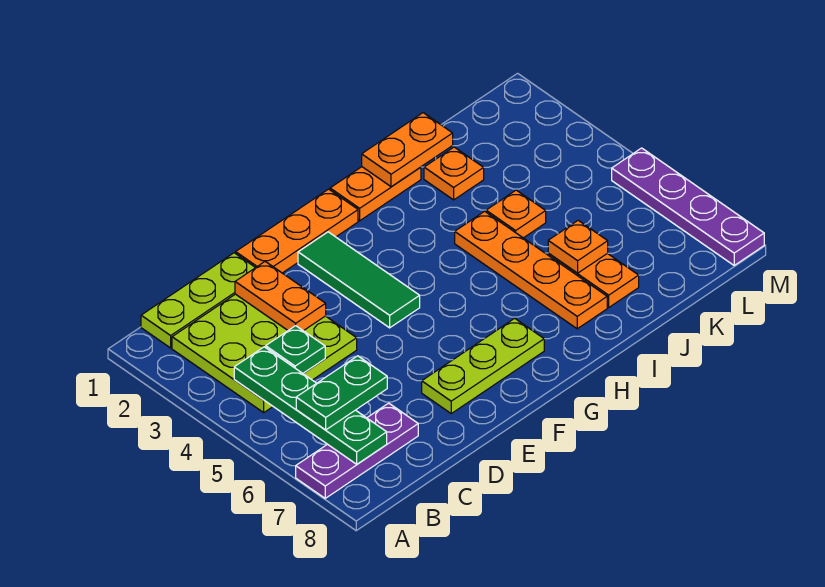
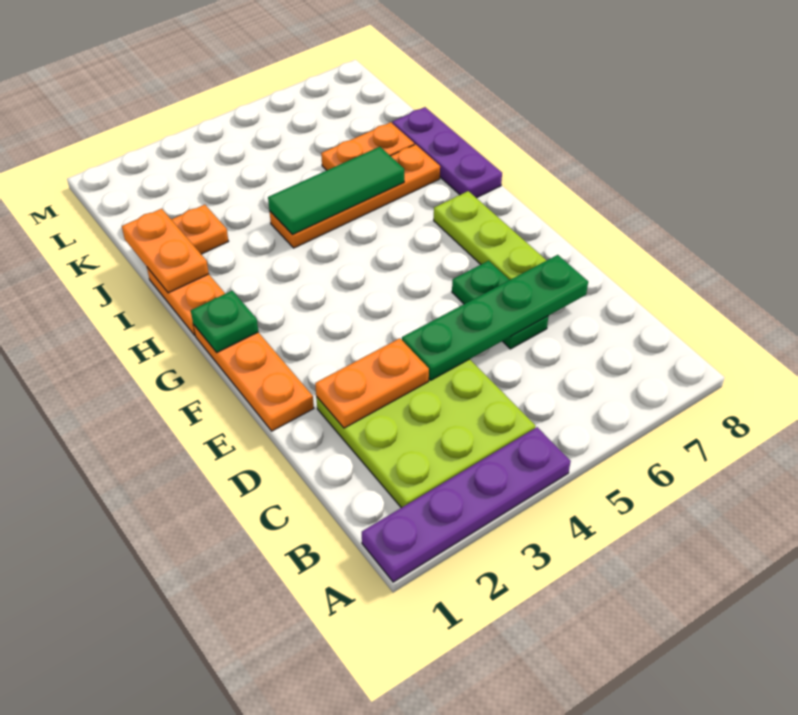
purple plate A7:C7 level 1 -> purple plate H8:J8 level 1
lime plate B1:D1 level 1 -> none
green plate B4:B7 level 2 -> green plate D4:D7 level 2
green plate B6:C6 level 3 -> green plate D6:E6 level 1
green plate C4 level 2 -> green plate G1 level 2
green tile F2:F4 level 1 -> green tile I4:I6 level 2
orange plate J4 level 1 -> none
orange plate J6 level 2 -> none
purple plate M5:M8 level 1 -> purple plate A1:A4 level 1

